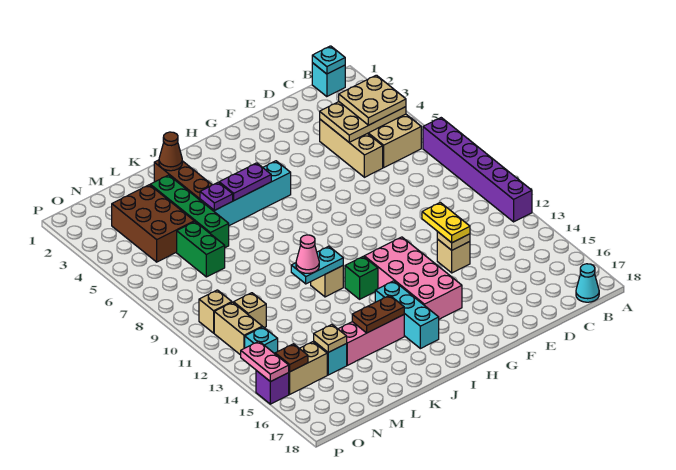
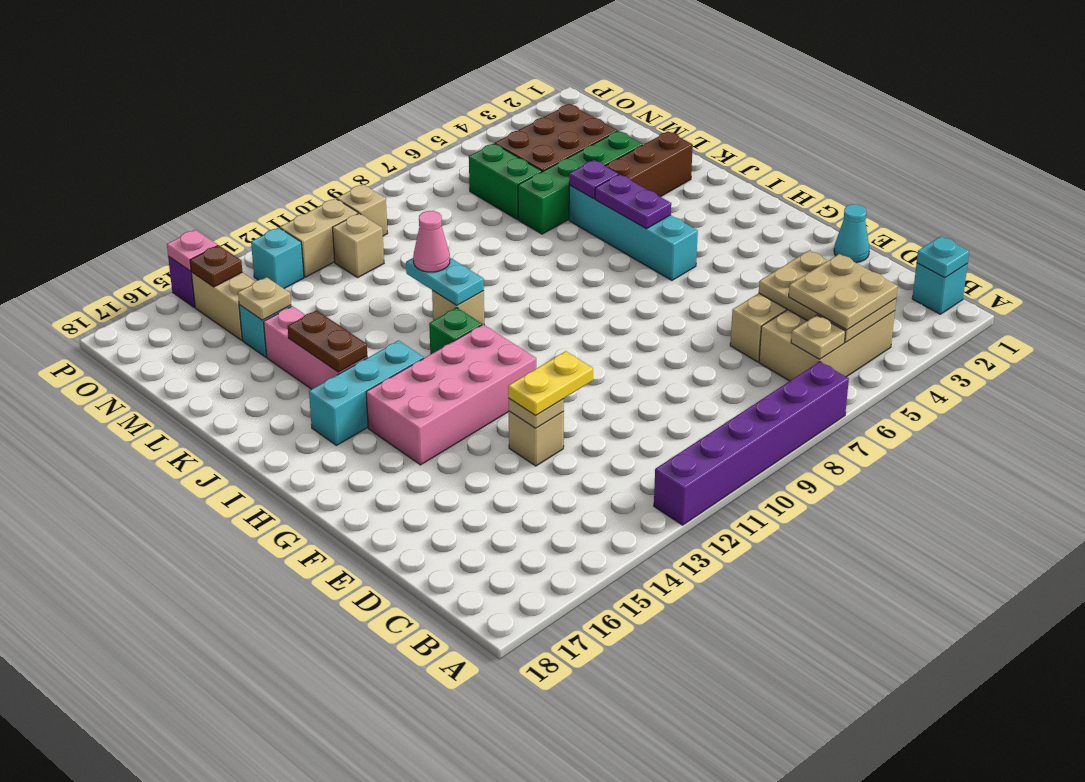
none -> tan plate B6 level 2
cyan cone B18 level 1 -> cyan cone E1 level 1
brown cone K2 level 2 -> none
green brick M6:M7 level 1 -> green brick M6:N6 level 1
pink plate P14:P15 level 2 -> pink plate P15 level 2

